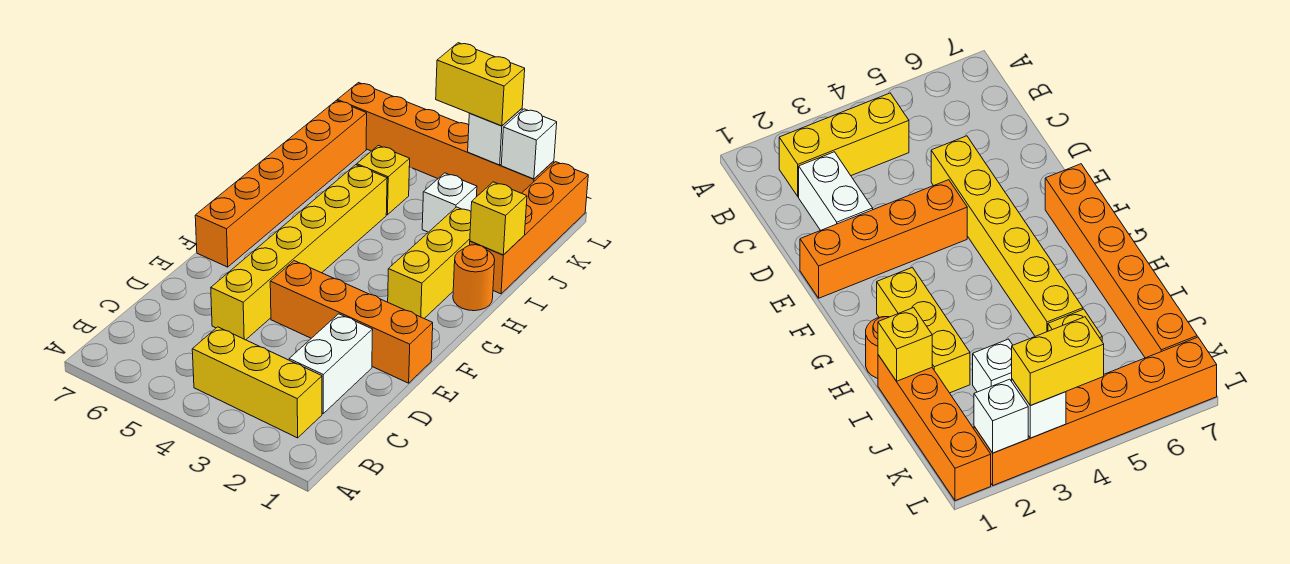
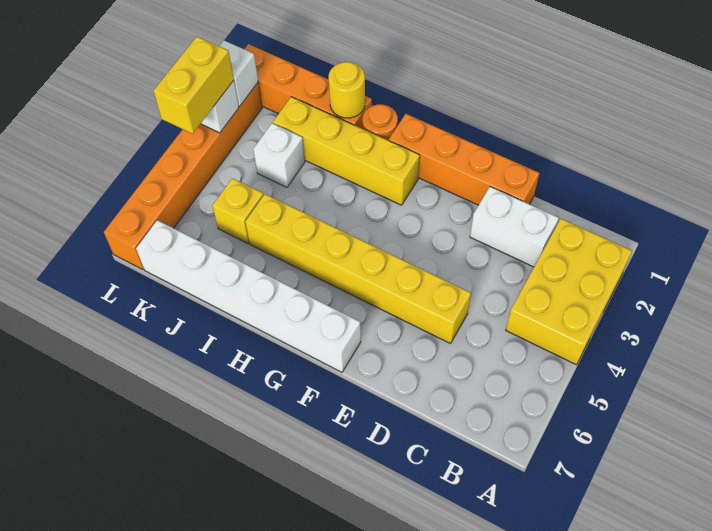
yellow brick B2:B4 level 1 -> yellow brick A2:B4 level 1
orange brick E1:E4 level 1 -> orange brick D1:G1 level 1
orange brick F7:K7 level 1 -> white brick F7:K7 level 1
yellow brick G2:I2 level 1 -> yellow brick G2:J2 level 1
yellow brick I1 level 2 -> yellow round brick I1 level 2

